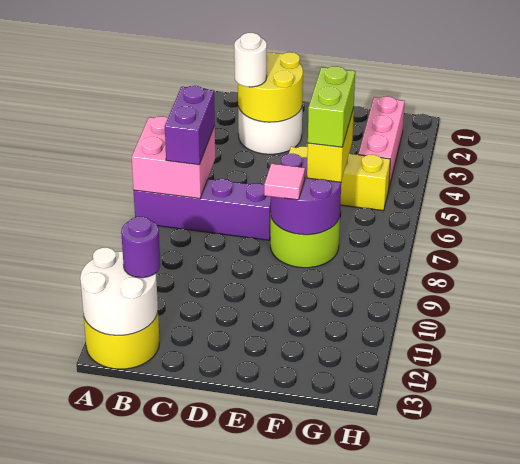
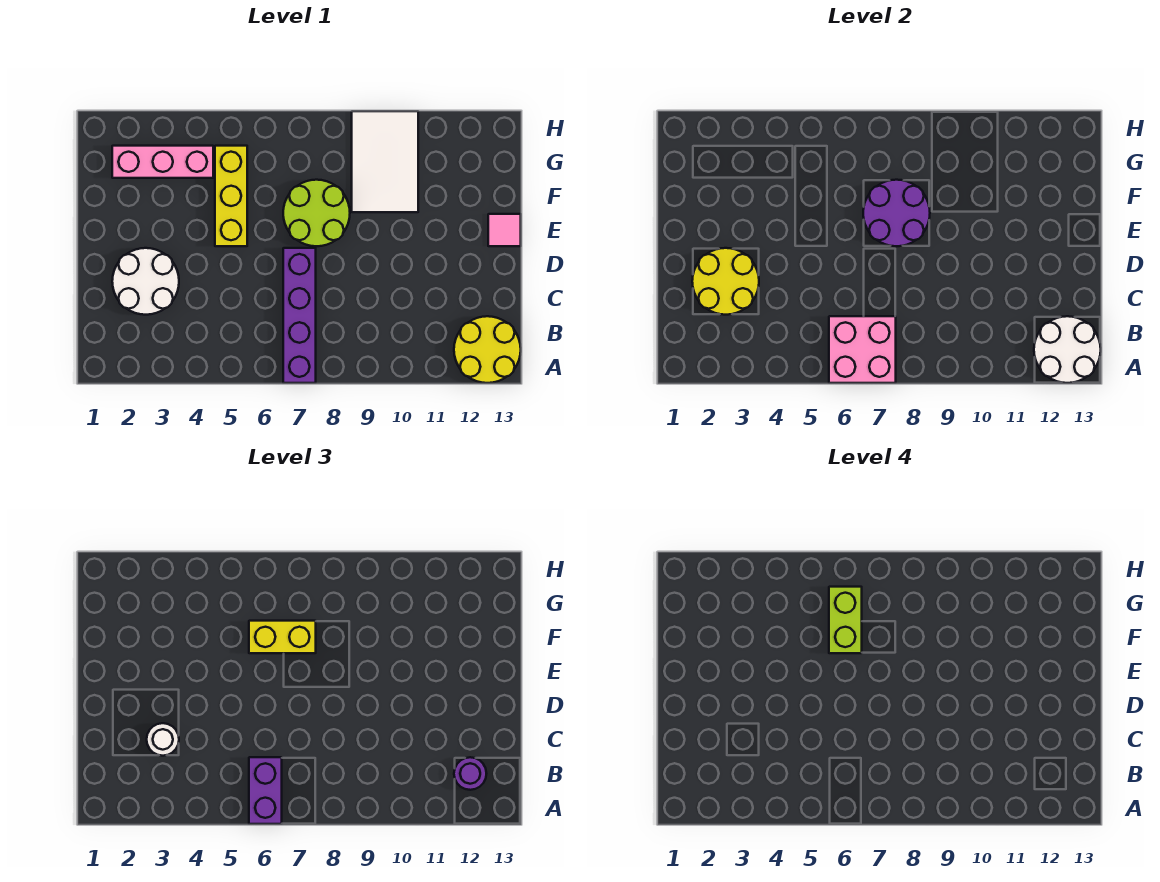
purple brick B6:B7 level 3 -> purple brick A6:B6 level 3
pink tile E8 level 3 -> pink tile E13 level 1
lime brick F6:F7 level 4 -> lime brick F6:G6 level 4
none -> white tile F9:H10 level 1

